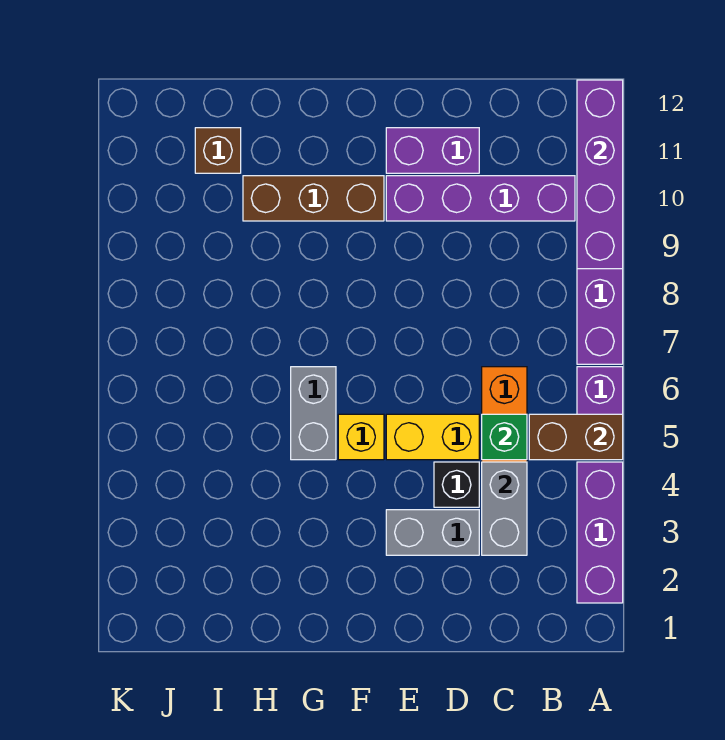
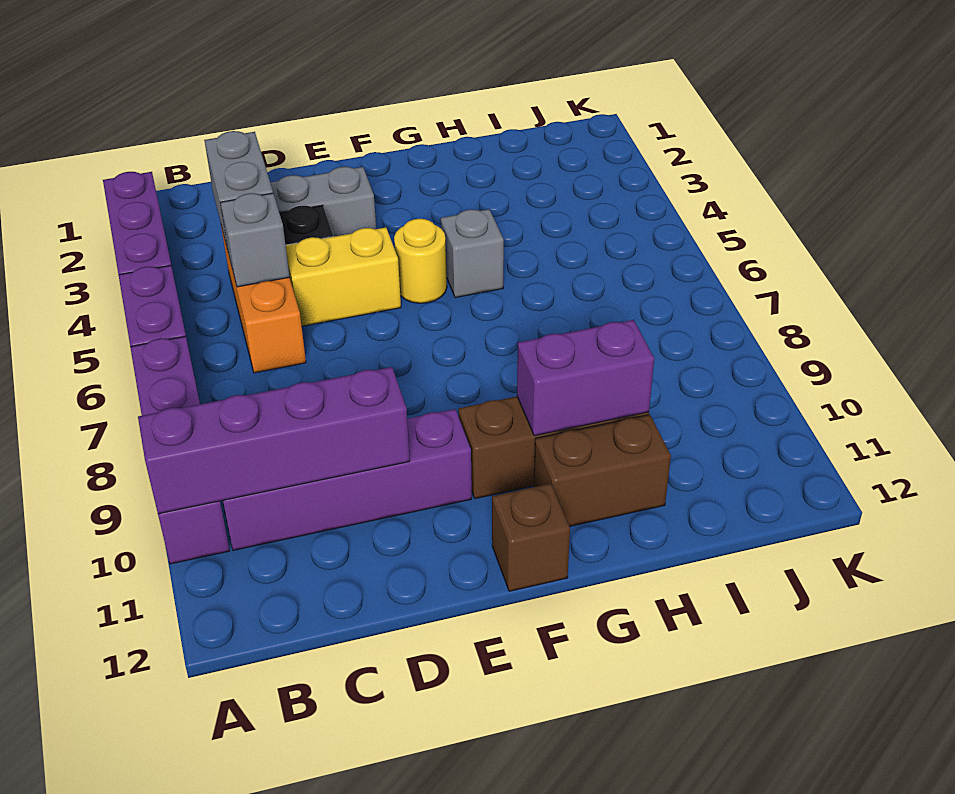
brown brick A5:B5 level 2 -> brown brick G11:H11 level 1
purple brick A9:A12 level 2 -> purple brick A10:D10 level 2
green brick C5 level 2 -> grey brick C5 level 2
purple brick D11:E11 level 1 -> purple brick G10:H10 level 2
yellow brick F5 level 1 -> yellow round brick F5 level 1
grey brick G5:G6 level 1 -> grey brick G5 level 1
brown brick I11 level 1 -> brown brick F12 level 1

